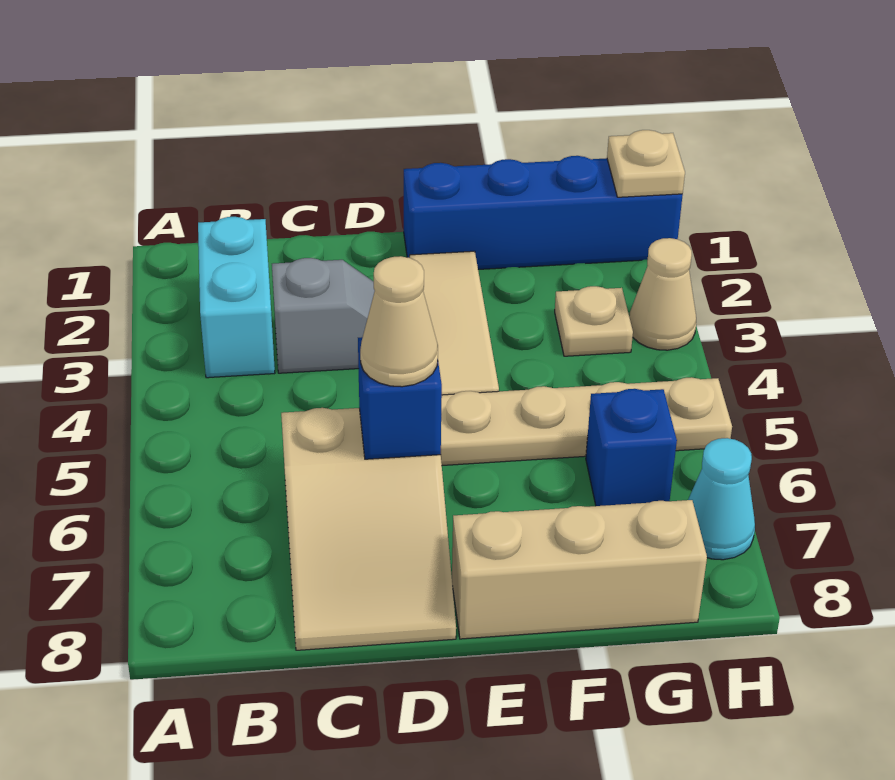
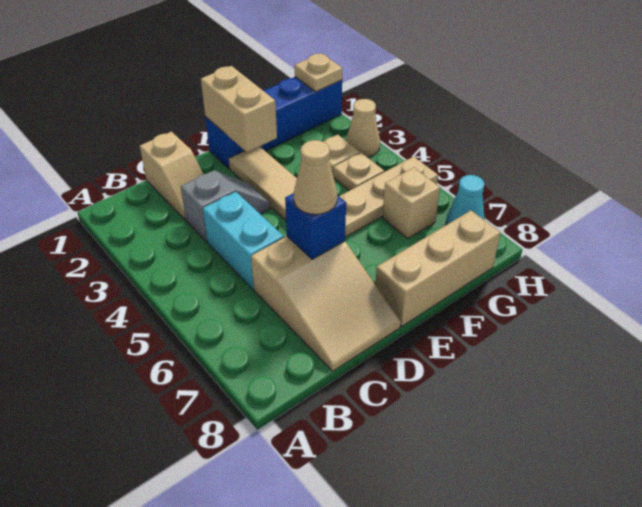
cyan brick B2:B3 level 1 -> cyan brick C4:C5 level 1
none -> tan slope C1:C2 level 1 top 1
none -> tan brick E1:E2 level 2
none -> tan plate G4 level 1
blue brick G6 level 1 -> tan brick G6 level 1

